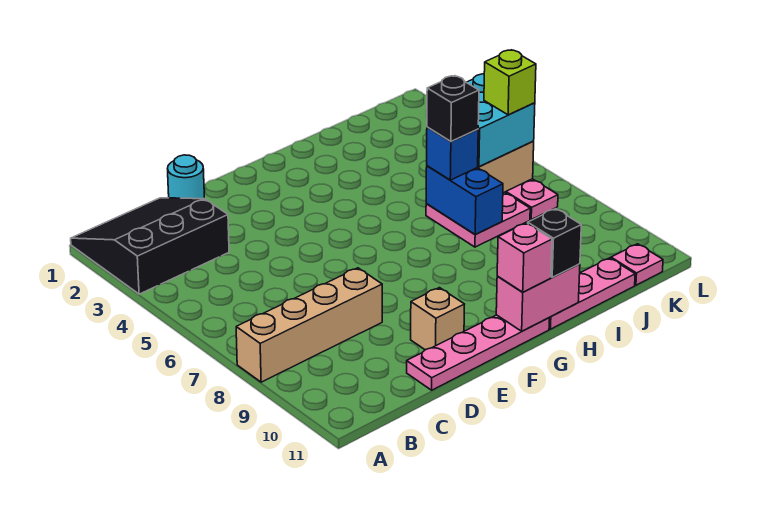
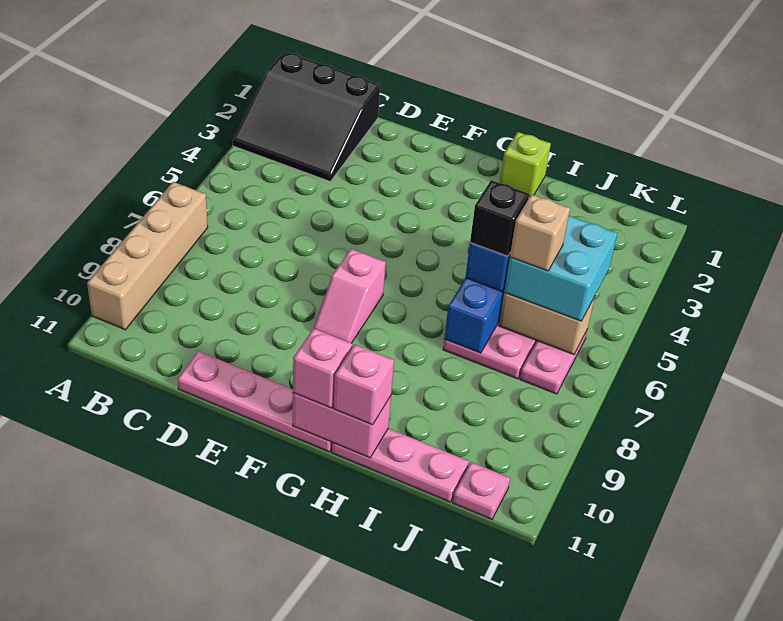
black slope A1:C3 level 1 top 3 -> black slope A1:C3 level 1 top 1
tan brick A8:D8 level 1 -> tan brick A7:A10 level 1
cyan round brick D1 level 1 -> none
tan brick E10 level 1 -> tan brick J6 level 4
none -> pink slope F7:F8 level 1 top 7
black brick H11 level 3 -> pink brick H11 level 3
lime brick K6 level 4 -> lime brick H1 level 1

